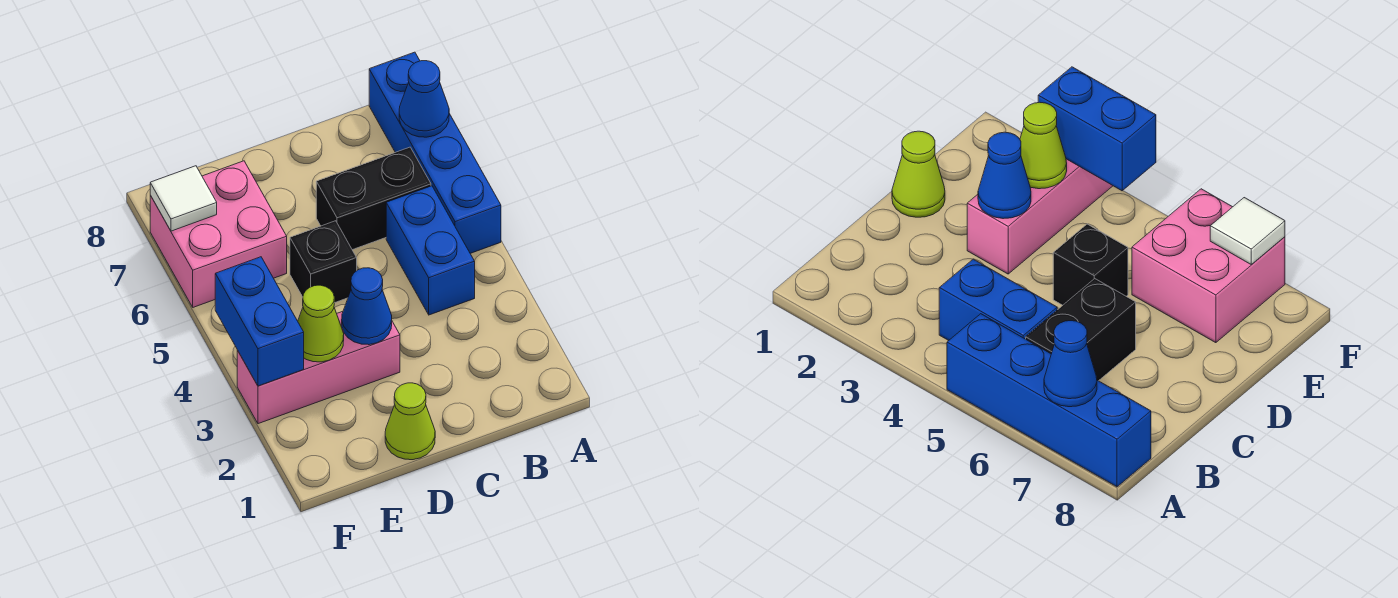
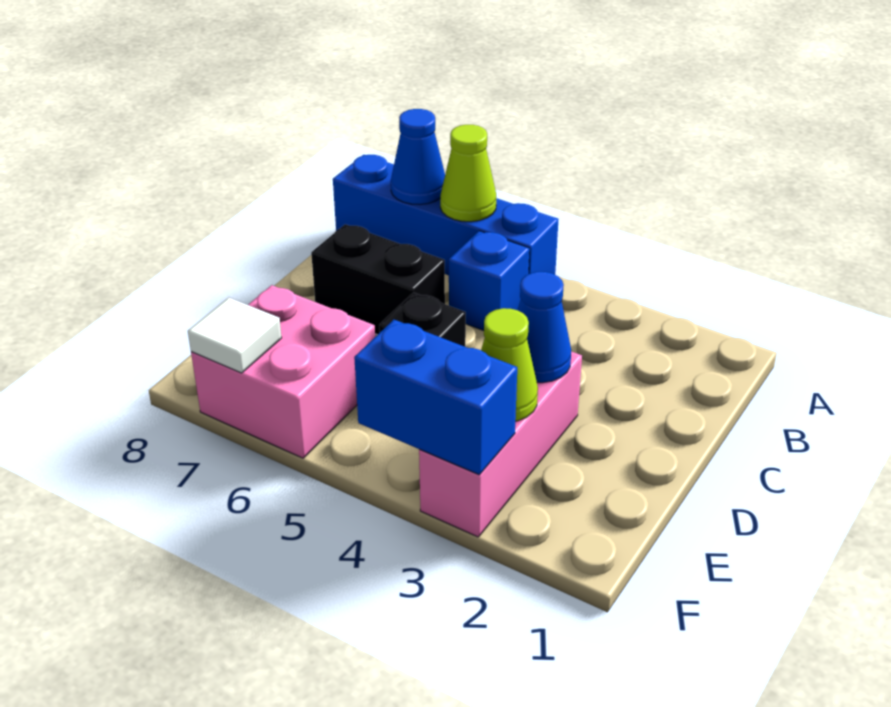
blue brick B4:B5 level 1 -> blue brick B5 level 1
black brick B6:C6 level 1 -> black brick C6:C7 level 1
lime cone D1 level 1 -> lime cone A6 level 2

